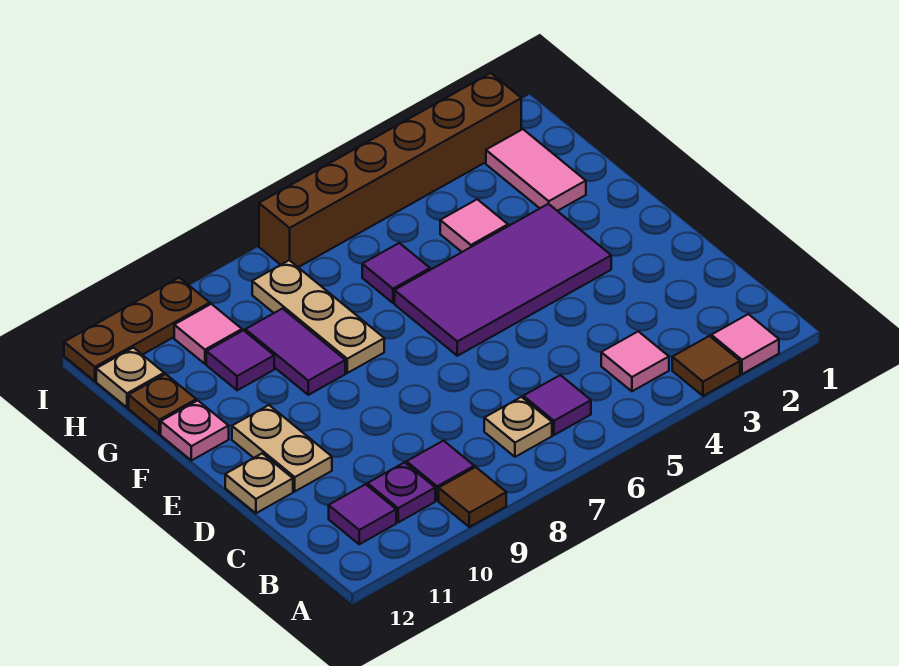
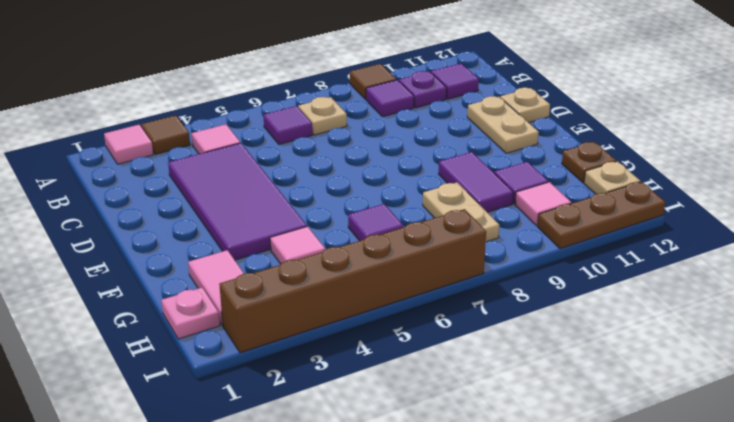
purple tile E3:F6 level 1 -> purple tile C3:F4 level 1
tan plate F8:H8 level 1 -> tan plate G8:H8 level 1
pink plate F12 level 1 -> pink plate H1 level 1

